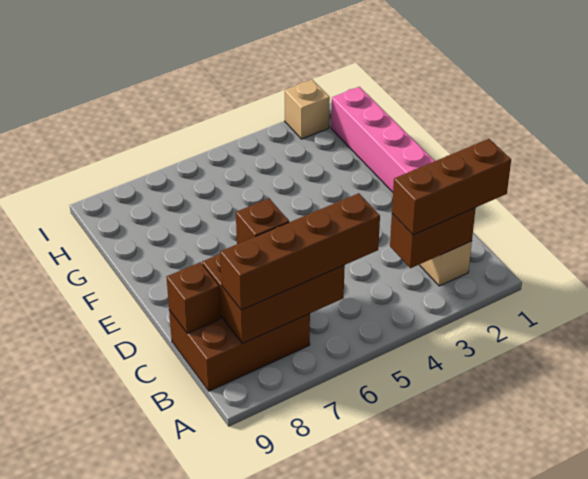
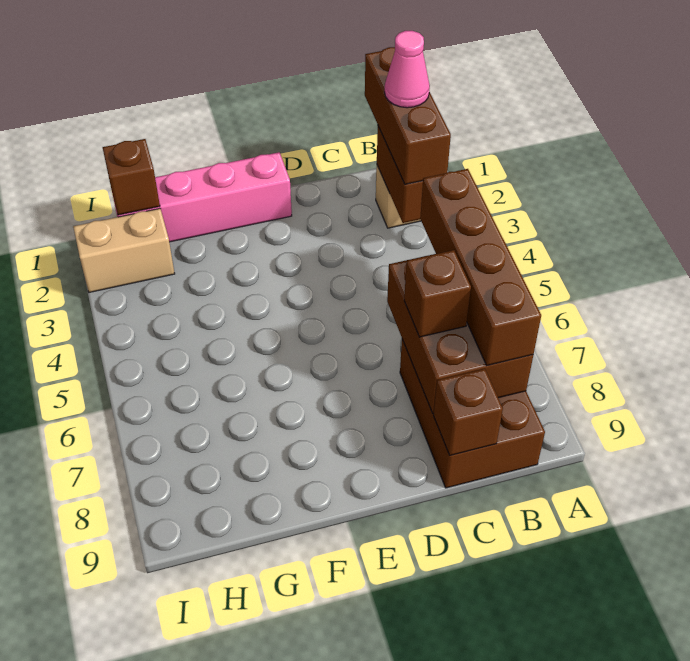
none -> pink cone B2 level 4
none -> brown brick H1 level 2
tan brick I2 level 1 -> tan brick H2:I2 level 1

